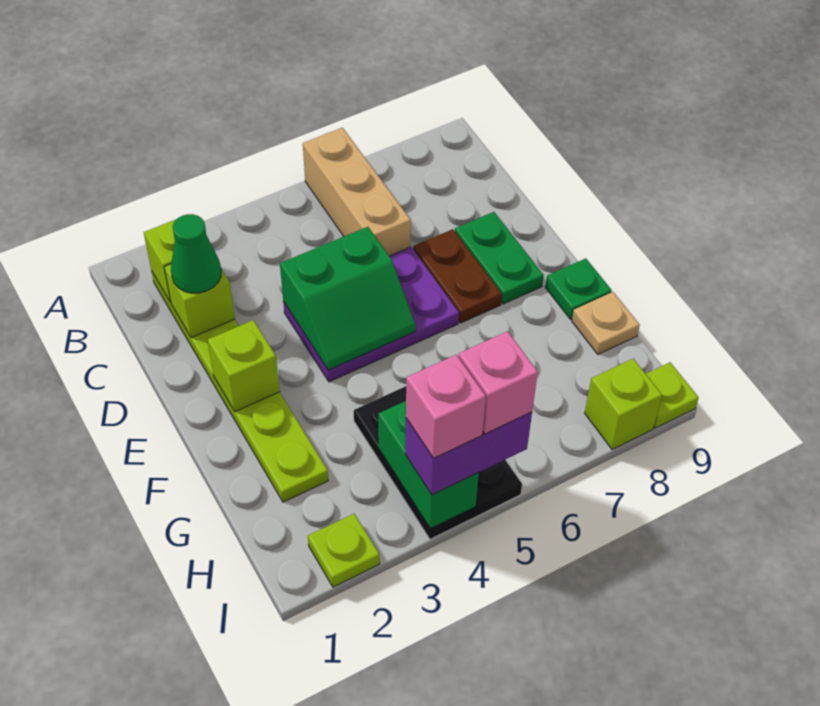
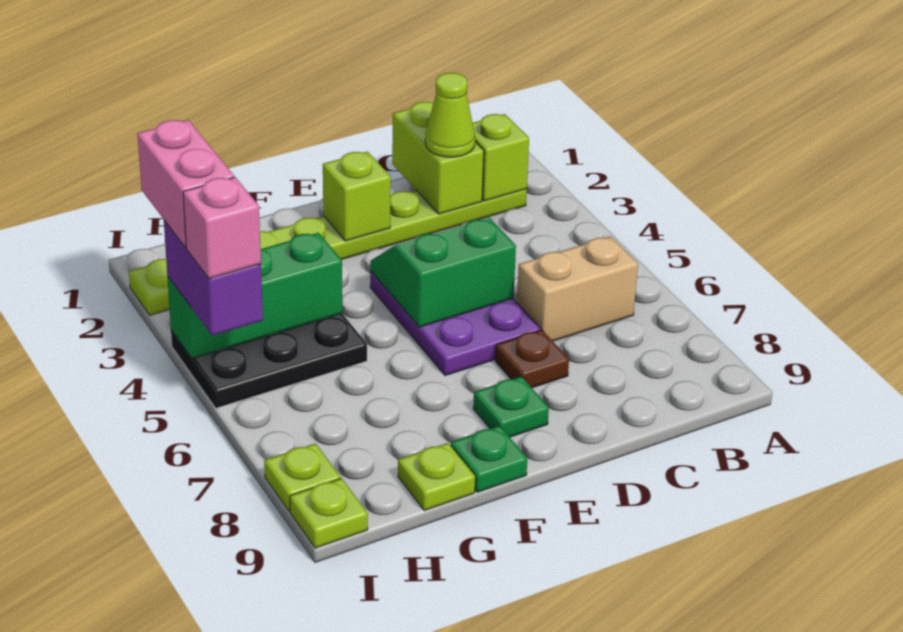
tan brick A6:C6 level 1 -> tan brick B6:C6 level 1
lime brick C2 level 2 -> lime brick C1:C2 level 2
green cone C2 level 3 -> lime cone C2 level 3
green slope D4:E5 level 2 top D -> green slope D4:E5 level 2 top 5
brown plate D7:E7 level 1 -> brown plate D7 level 1
green plate D8:E8 level 1 -> green plate E8 level 1
tan plate G9 level 1 -> lime plate G9 level 1
green brick H4:I4 level 2 -> green brick G4:I4 level 2
pink brick I4 level 4 -> pink brick I3:I4 level 4
lime brick I8 level 1 -> lime plate I8 level 1

